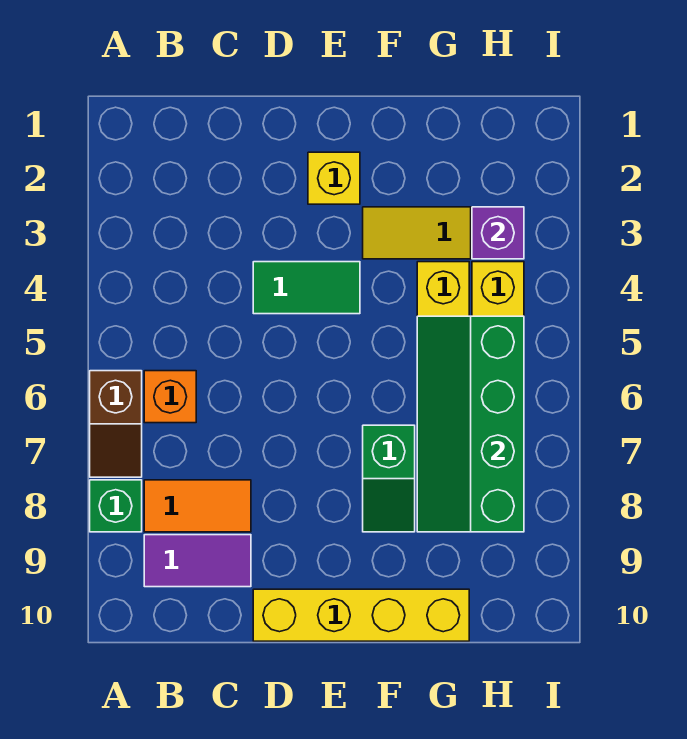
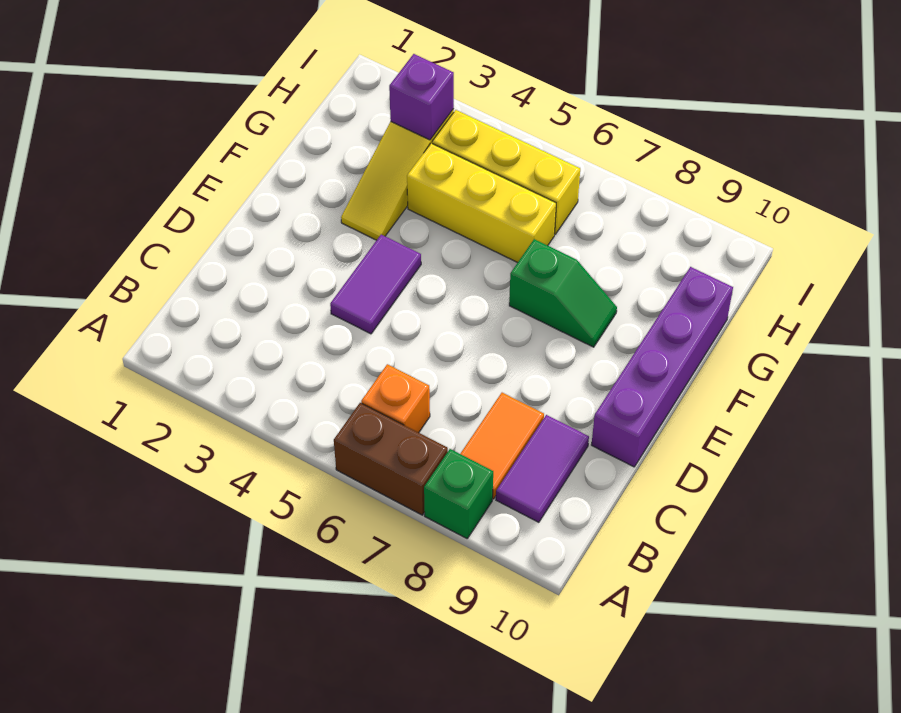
brown slope A6:A7 level 1 top 6 -> brown brick A6:A7 level 1
green tile D4:E4 level 1 -> purple tile D4:E4 level 1
yellow brick D10:G10 level 1 -> purple brick D10:G10 level 1
yellow brick E2 level 1 -> none
green slope G5:H8 level 2 top H -> none

